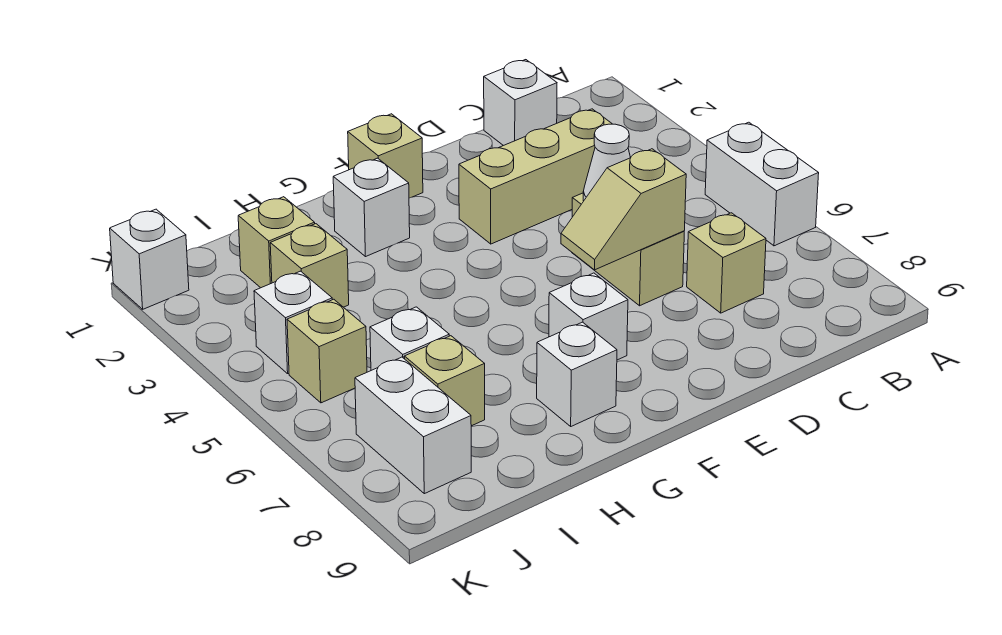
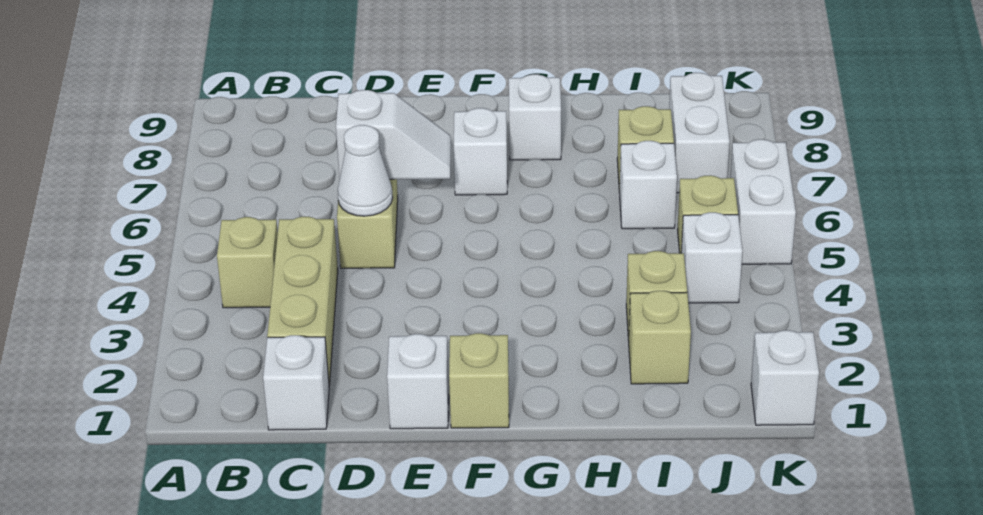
white brick A5:A6 level 1 -> white brick K5:K6 level 1
tan brick C3:E3 level 1 -> tan brick C2:C4 level 1
tan brick C7 level 1 -> tan brick B4 level 1
tan slope D6:E6 level 2 top D -> white slope D6:E6 level 2 top D
white brick G2 level 1 -> white brick E1 level 1

